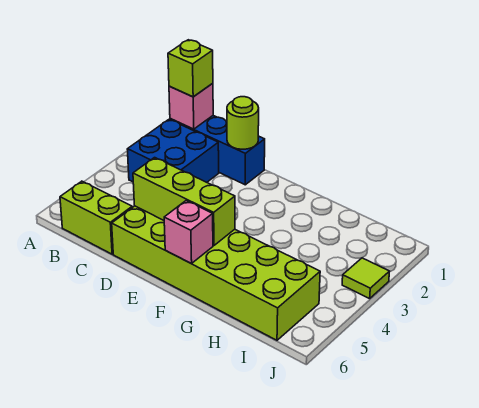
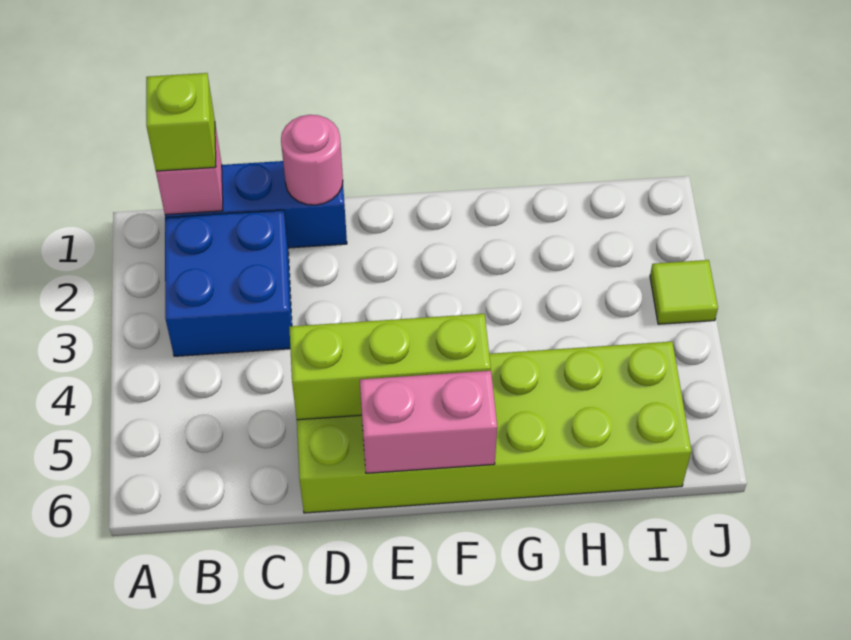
lime brick B6:C6 level 1 -> none
lime round brick D1 level 2 -> pink round brick D1 level 2
pink brick F6 level 2 -> pink brick E6:F6 level 2

